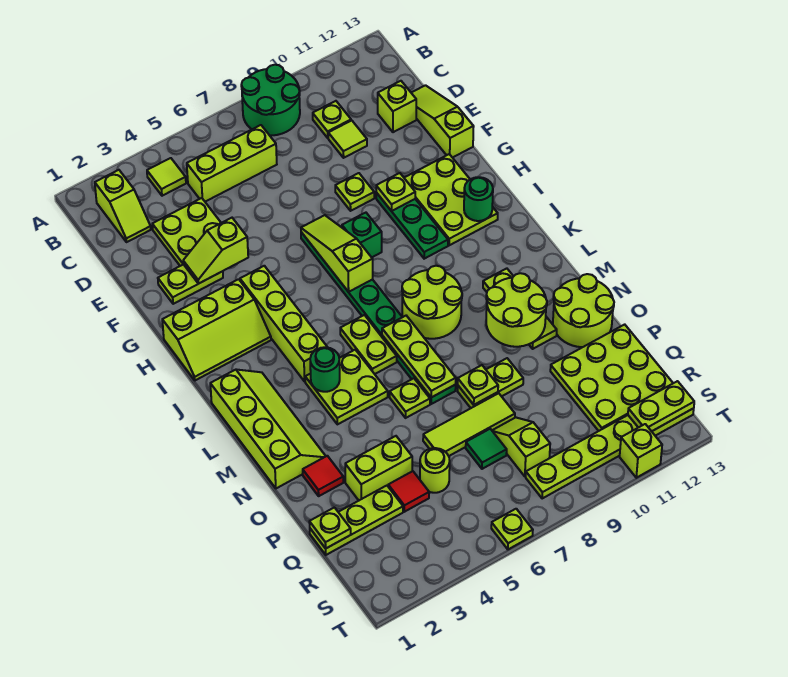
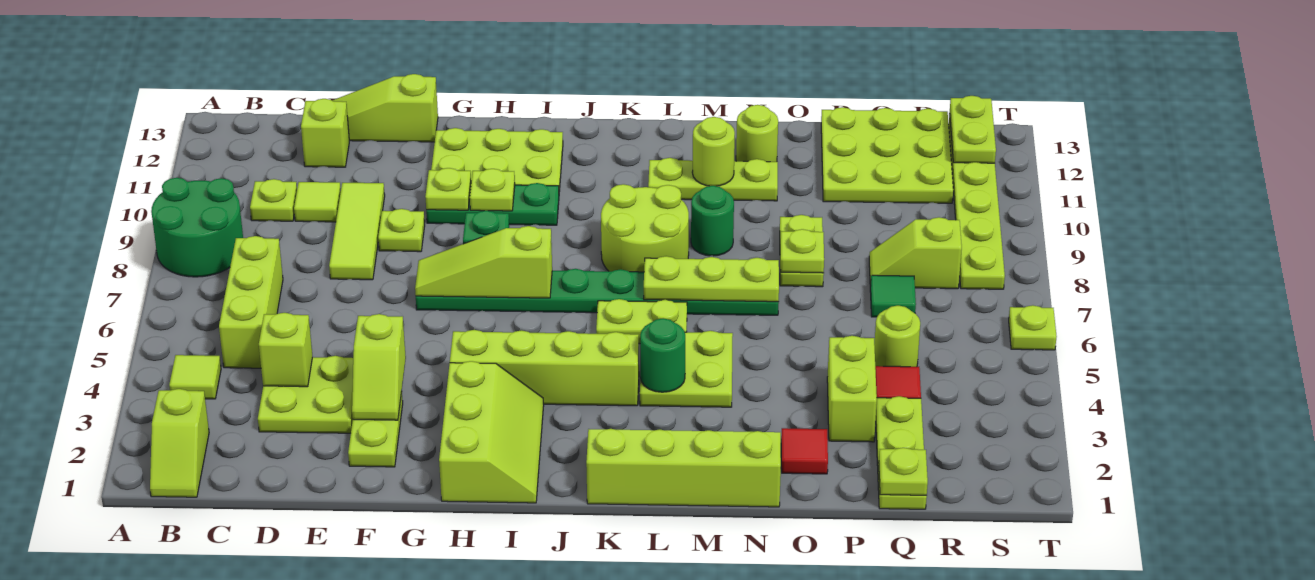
lime slope B2:C2 level 1 top B -> lime slope B1:B2 level 1 top 2
green round brick I12 level 2 -> green round brick M9 level 1
lime round brick M10:N11 level 2 -> lime round brick M11 level 2
lime plate N6 level 1 -> lime plate H10 level 2
lime round brick N12:O13 level 1 -> lime round brick N12 level 1
lime tile P6:P8 level 1 -> lime tile E8:E10 level 1
lime brick T11 level 1 -> lime brick D4 level 2

